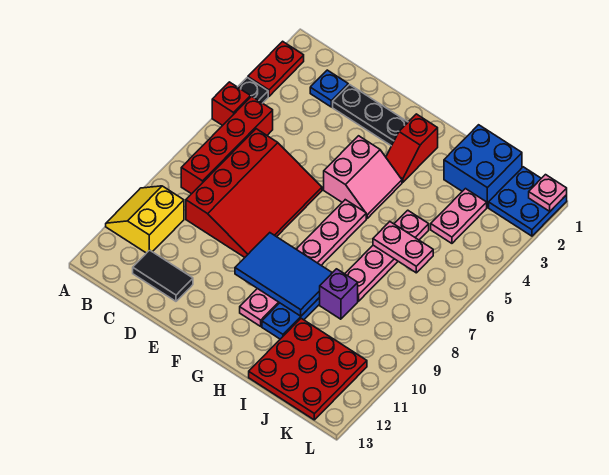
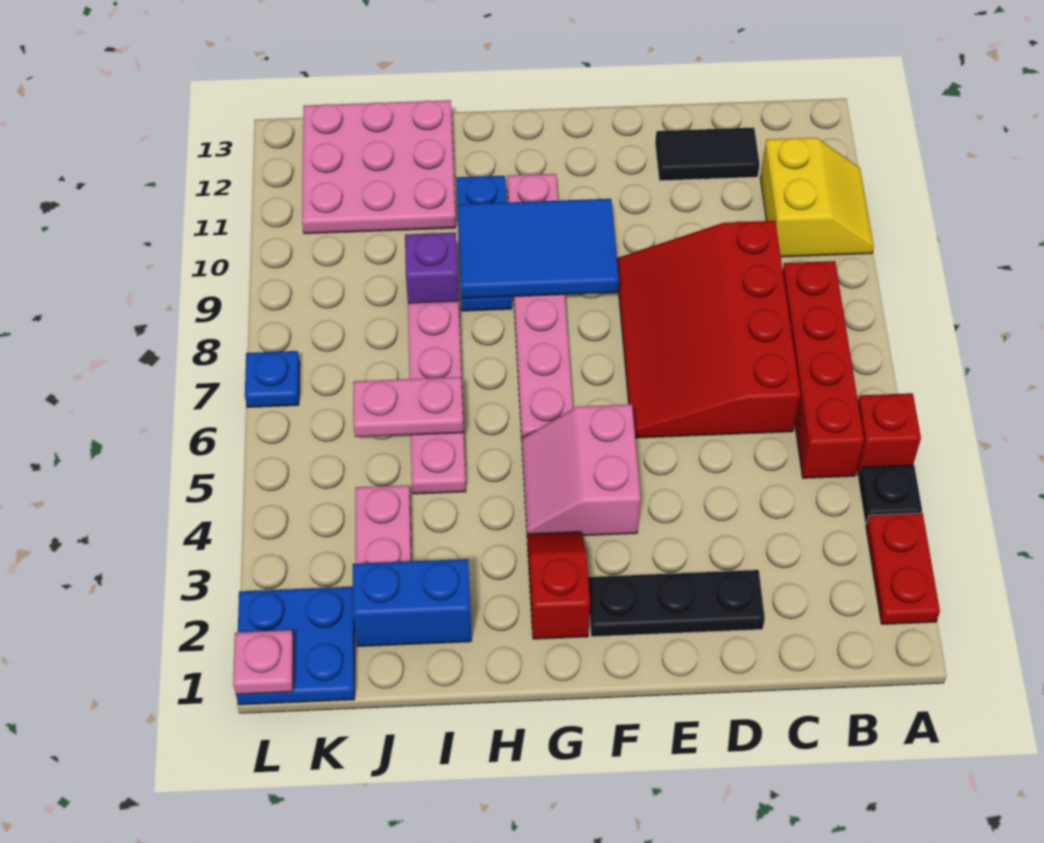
blue plate C2 level 1 -> blue plate L7 level 1
blue brick I1:J2 level 1 -> blue brick I2:J2 level 1
red plate I11:K13 level 1 -> pink plate I11:K13 level 1

